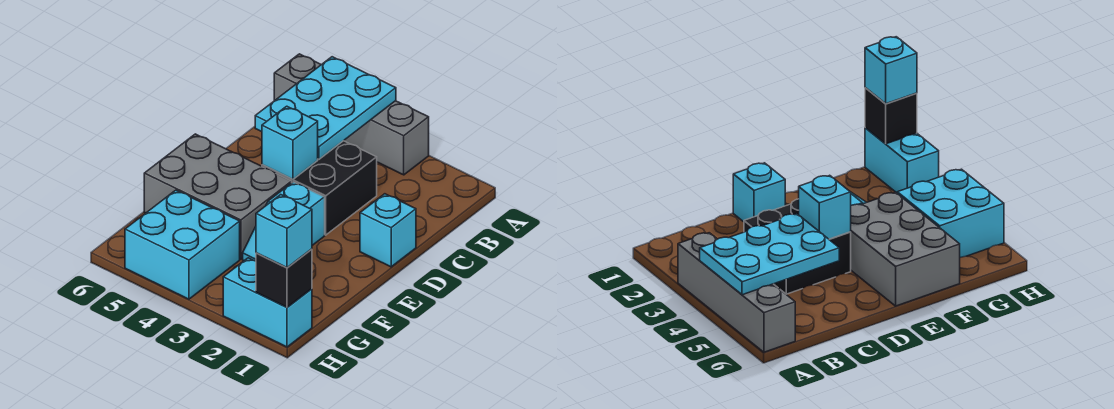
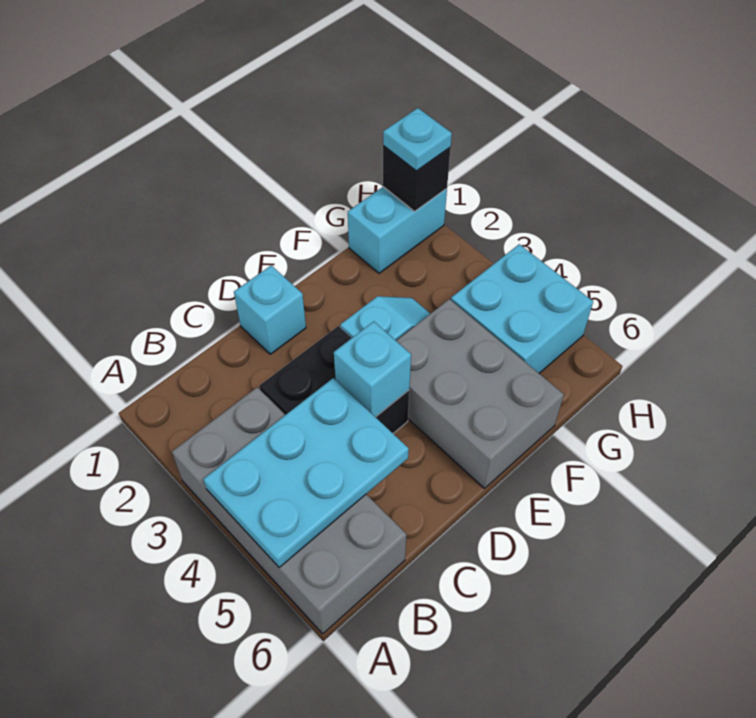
grey brick A3:A6 level 1 -> grey brick A3:B6 level 1
cyan brick H1:H2 level 1 -> cyan brick G1:H1 level 1
cyan brick H1 level 3 -> cyan plate H1 level 3

